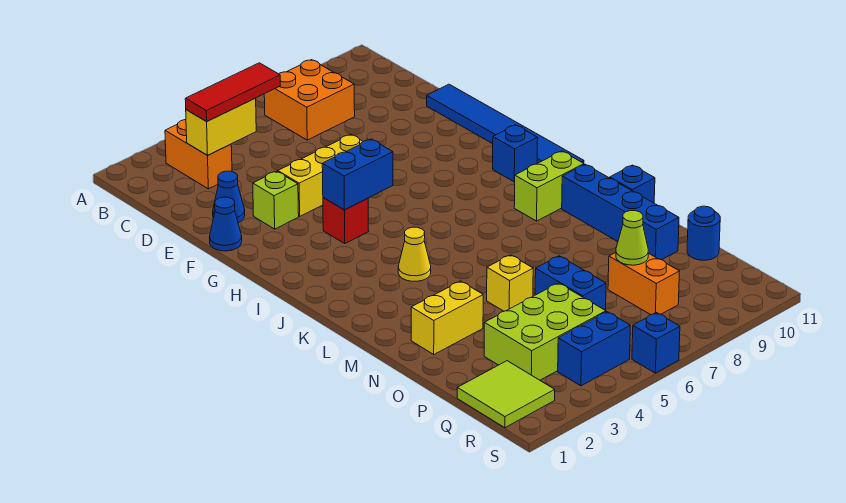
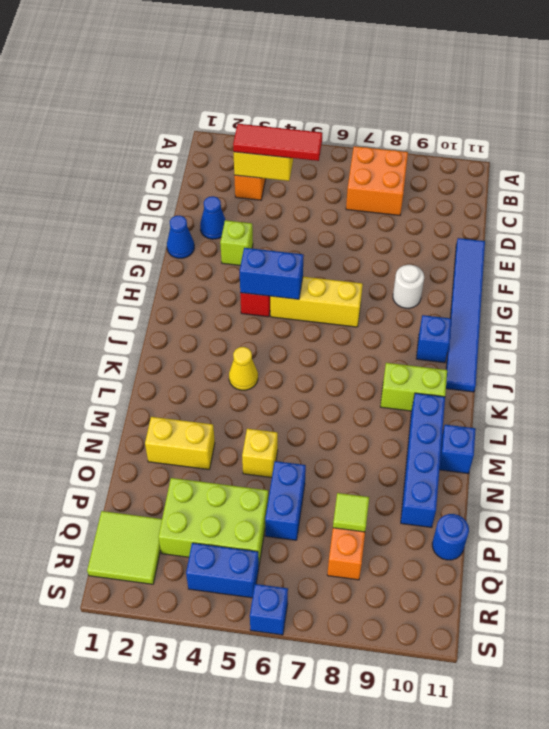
yellow brick F4:F6 level 1 -> yellow brick H5:H7 level 1
none -> white round brick G9 level 1
lime cone P8 level 2 -> lime tile P8 level 2

